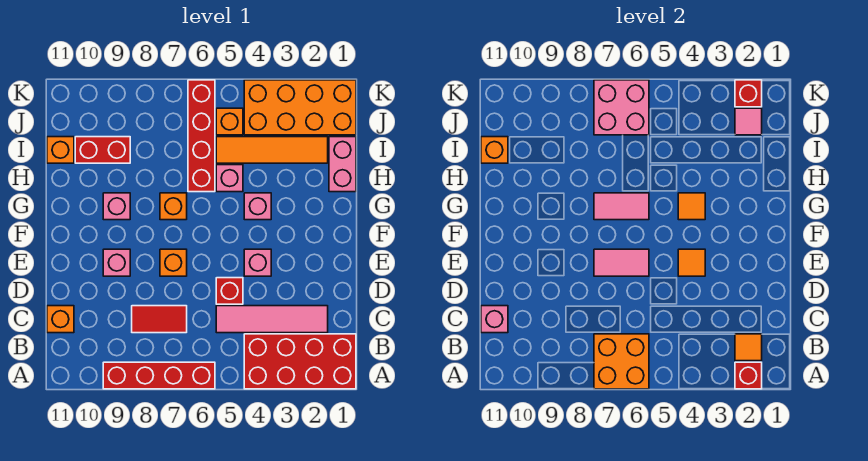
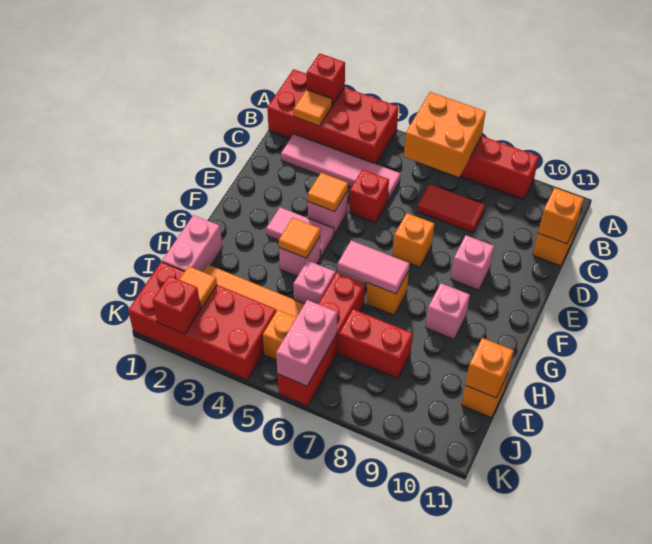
pink brick C11 level 2 -> orange brick C11 level 2
pink tile E6:E7 level 2 -> pink tile F3:F4 level 1
red brick I9:I10 level 1 -> red brick I7:I8 level 1
orange brick J1:K4 level 1 -> red brick J1:K4 level 1
pink tile J2 level 2 -> orange tile J2 level 2
pink brick J6:K7 level 2 -> pink brick J6:K6 level 2

